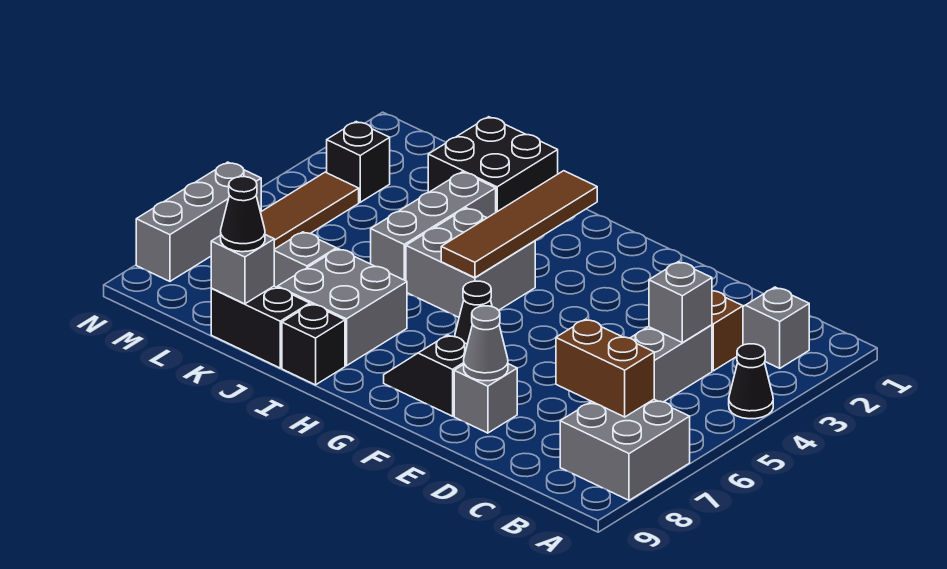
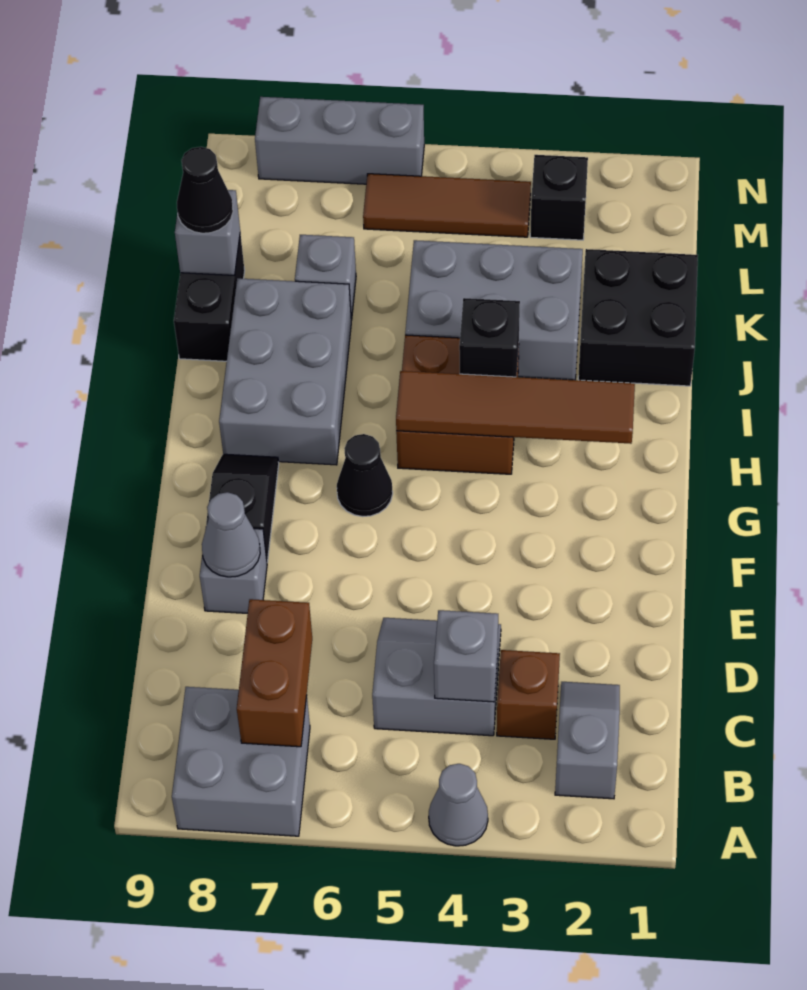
black cone A4 level 1 -> grey cone A4 level 1
grey brick H4:I5 level 1 -> brown brick H4:I5 level 1
grey brick I7:J8 level 1 -> grey brick H7:J8 level 1
black brick I9 level 1 -> black brick I4 level 2
grey brick J3:J5 level 1 -> grey brick J3:K5 level 1

